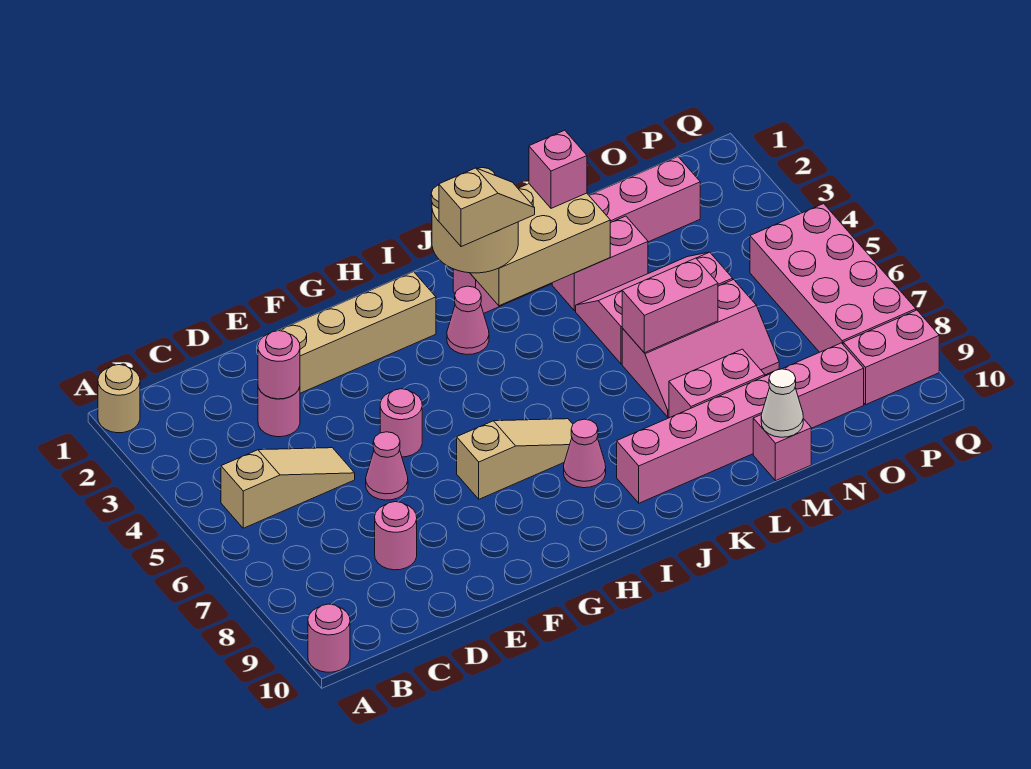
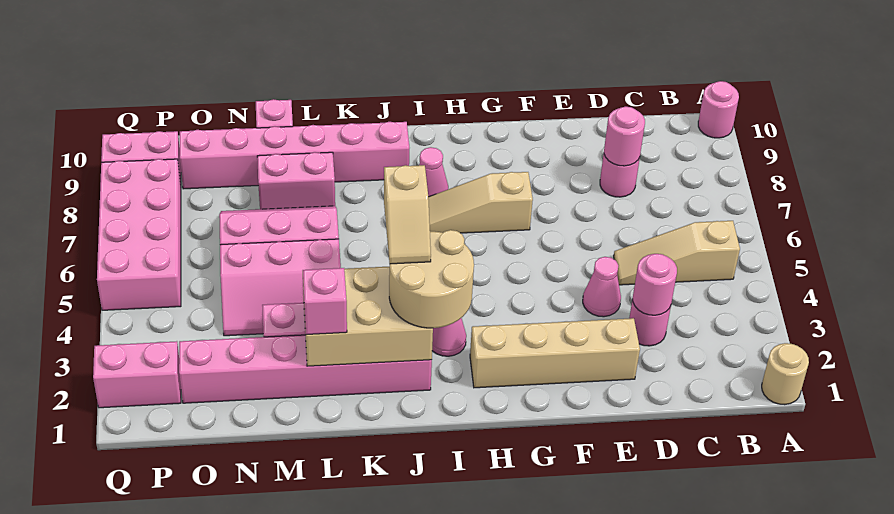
pink cone E6 level 1 -> pink cone E4 level 1
pink round brick F5 level 1 -> pink round brick D8 level 2
tan slope I3:J3 level 4 top I -> tan slope J3:J4 level 4 top 4
pink brick L6:M6 level 2 -> pink brick P2:Q2 level 1
white cone M10 level 2 -> none

